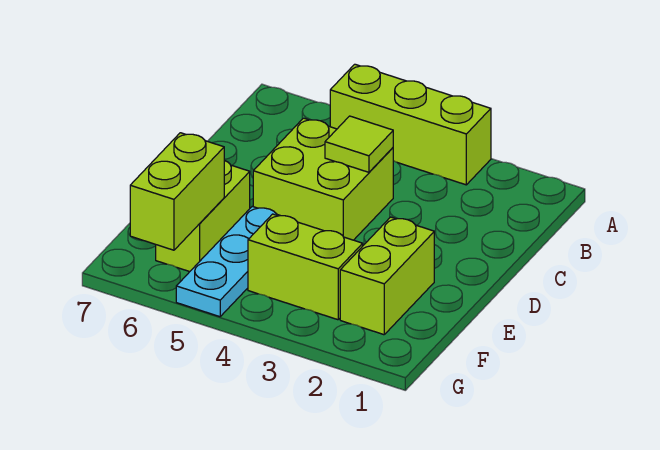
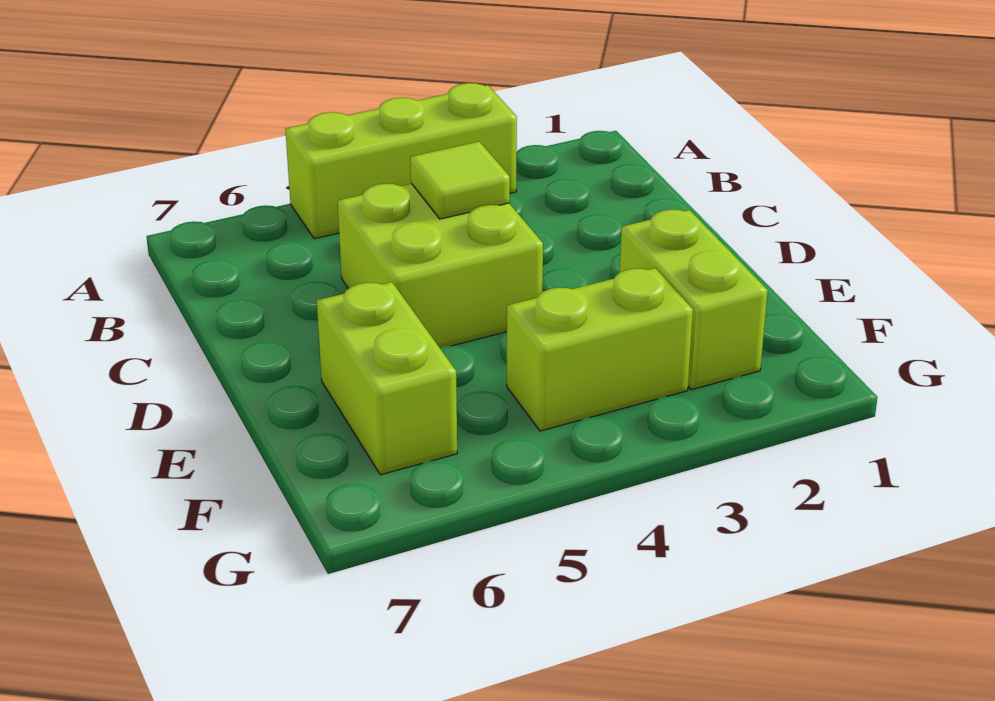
cyan plate E5:G5 level 1 -> none
lime brick F6:G6 level 2 -> none

